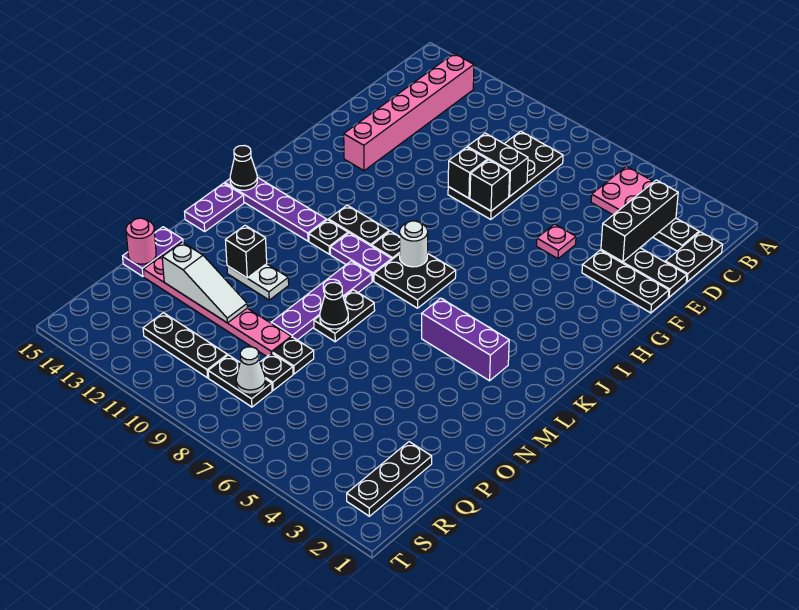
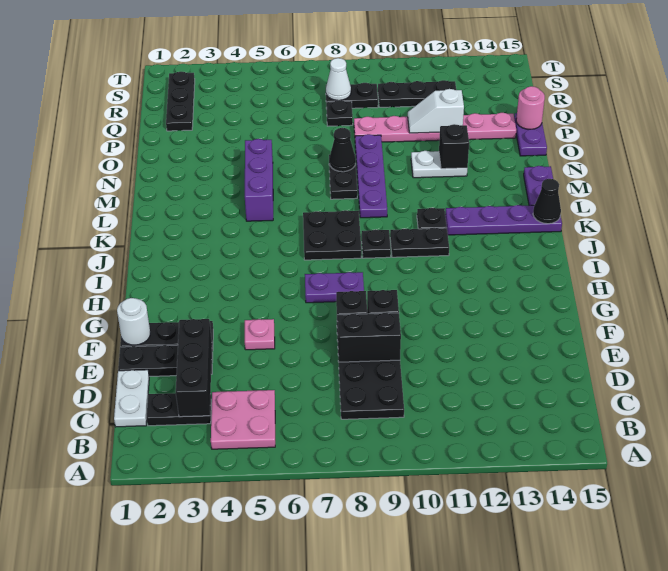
pink brick B13:G13 level 1 -> none
black plate C1:D1 level 1 -> white plate C1:D1 level 1
white round brick J8 level 2 -> white round brick F1 level 2
purple plate K9:K10 level 1 -> purple plate H7:H8 level 1
purple brick L3:L5 level 1 -> purple brick L5:N5 level 1
black plate P8 level 1 -> none
white slope P11:P13 level 2 top 13 -> white slope P11:P12 level 2 top 12

